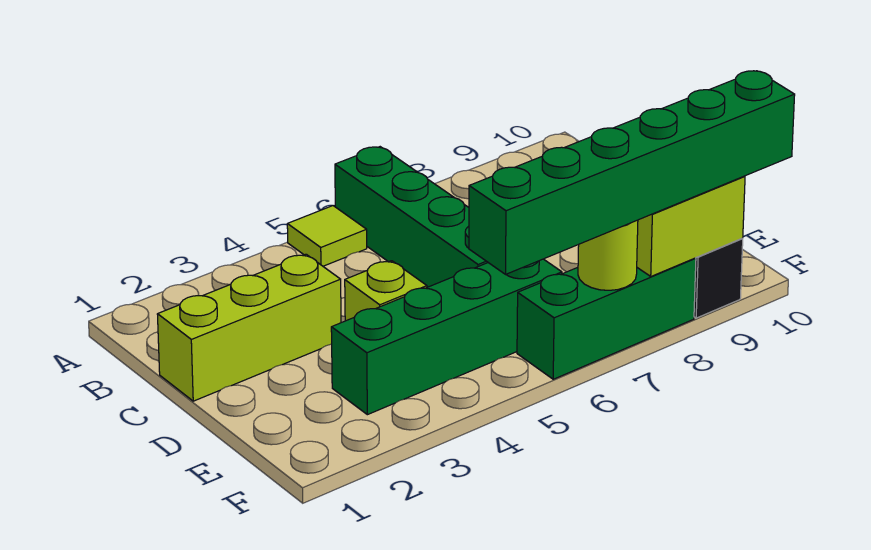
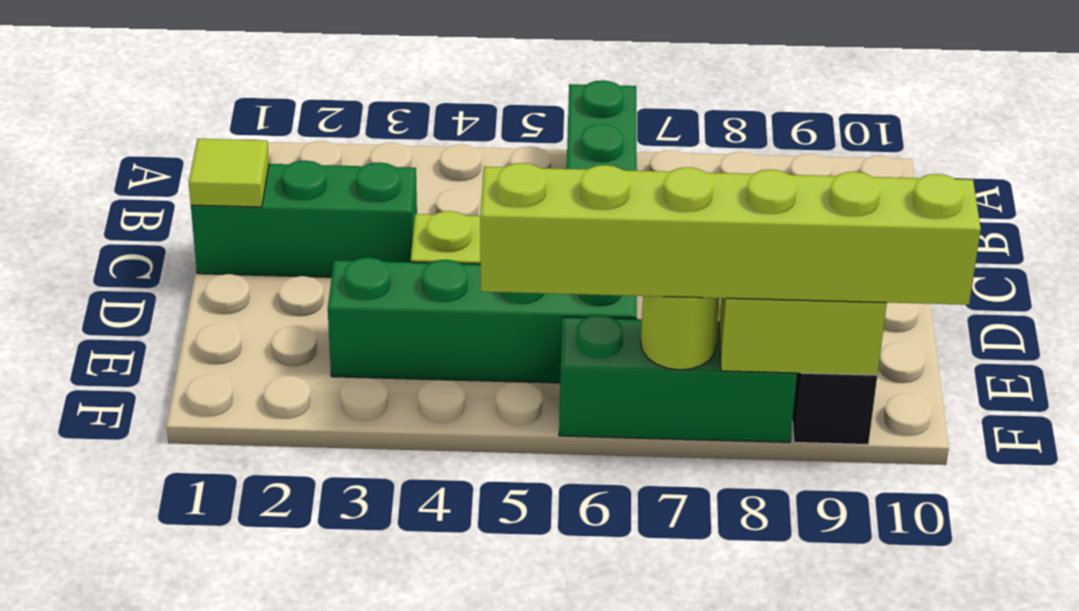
lime tile A5 level 1 -> lime tile C1 level 2
lime brick C1:C3 level 1 -> green brick C1:C3 level 1
green brick F5:F10 level 3 -> lime brick F5:F10 level 3

